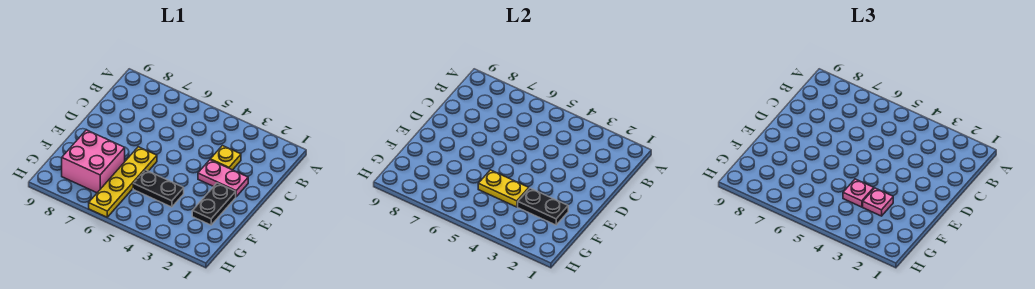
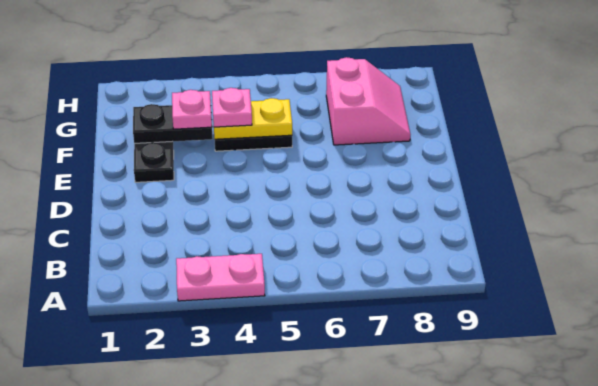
yellow plate C3 level 1 -> none
pink plate D2:D3 level 1 -> pink plate A3:A4 level 1
yellow plate E6:H6 level 1 -> none
pink brick F7:G8 level 1 -> pink slope F7:G8 level 1 top 7

